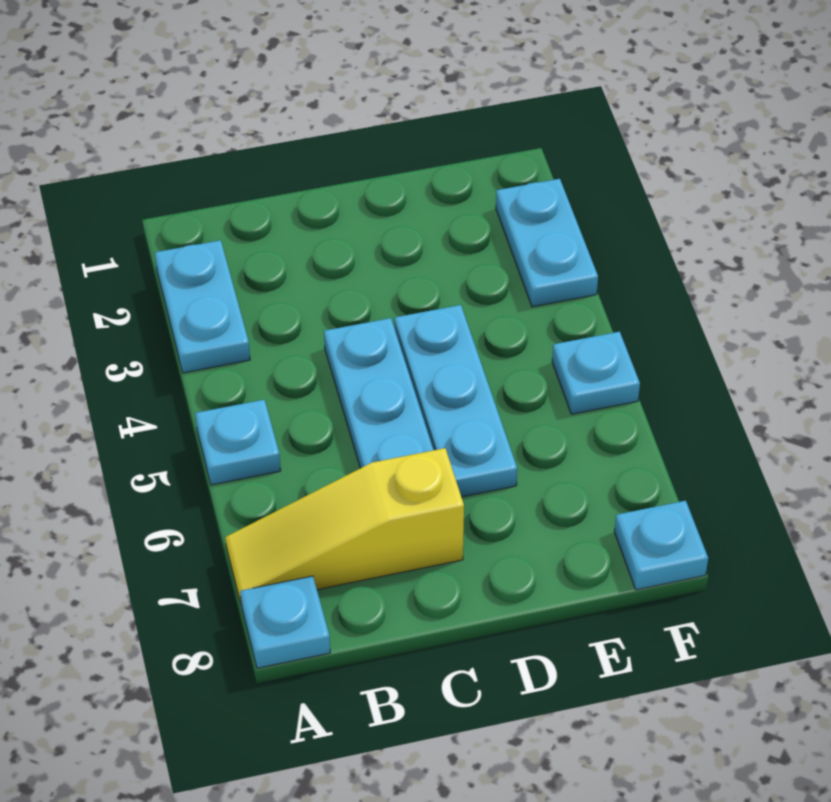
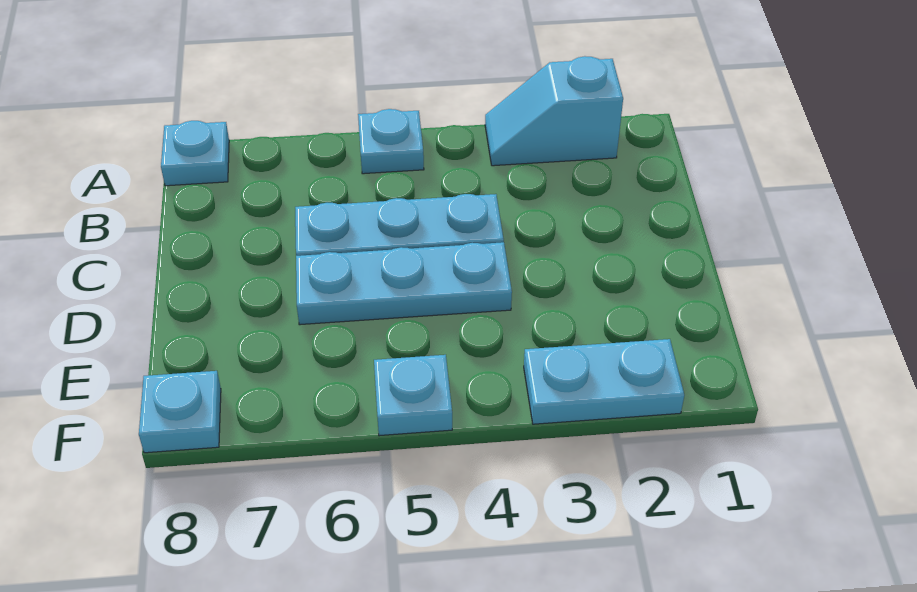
cyan plate A2:A3 level 1 -> cyan slope A2:A3 level 1 top 2
yellow slope A7:C7 level 1 top C -> none

